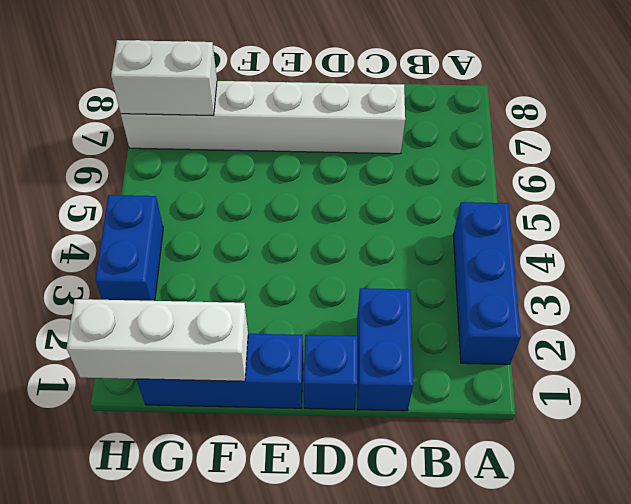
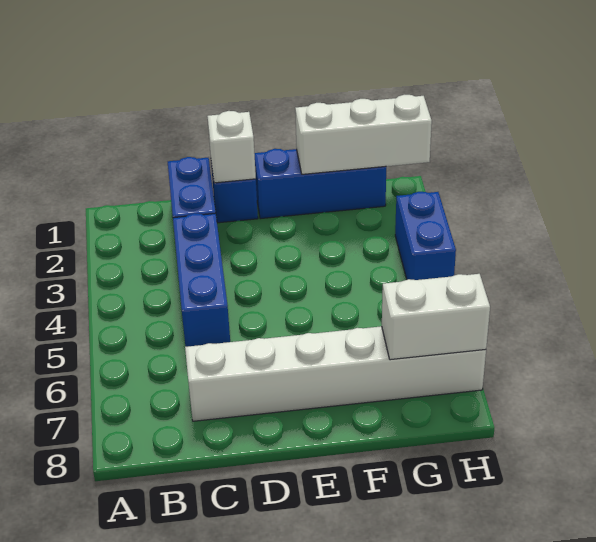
blue brick A2:A4 level 1 -> blue brick C3:C5 level 1
none -> white brick D1 level 2

